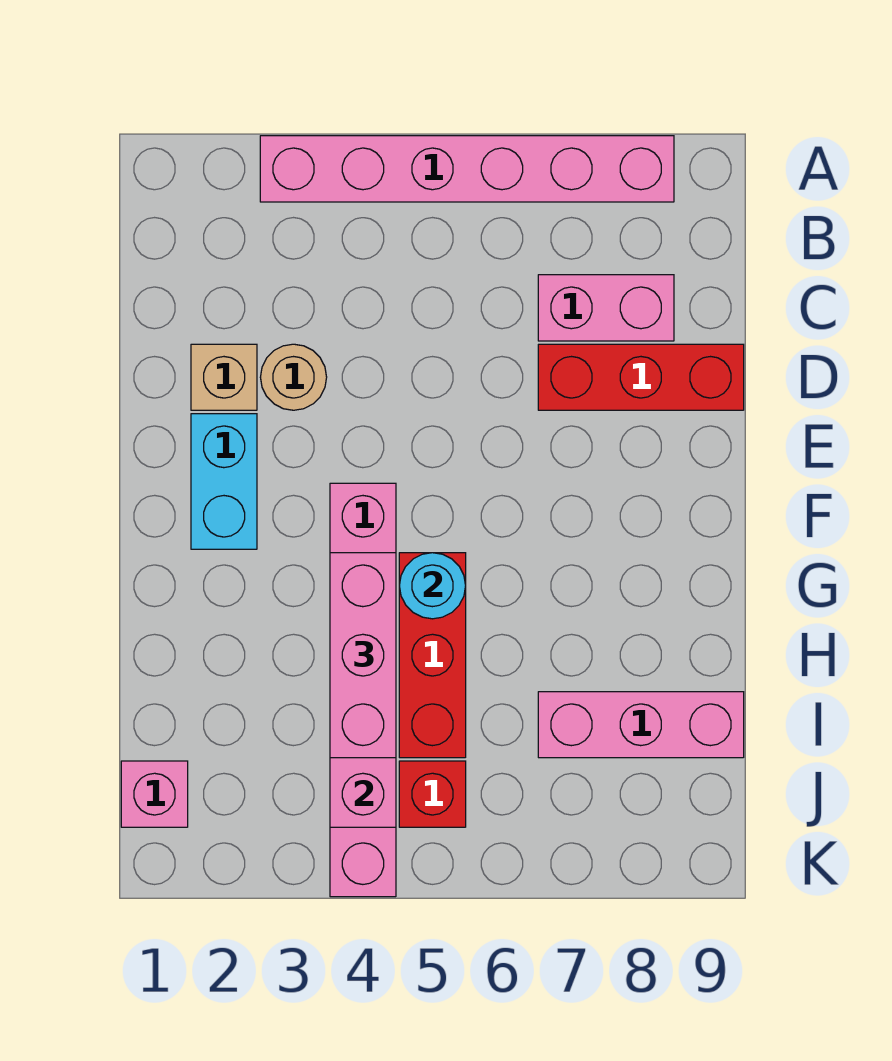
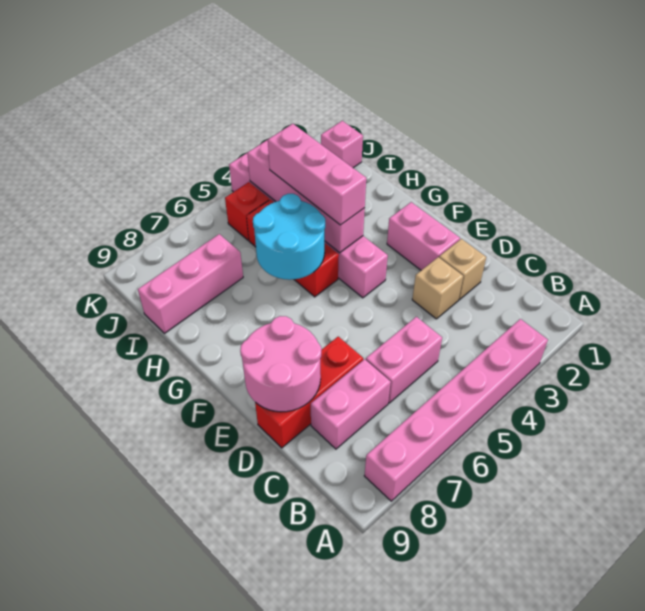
none -> pink brick C5:C6 level 1
tan round brick D3 level 1 -> tan brick D3 level 1
none -> pink round brick D8:E9 level 2
cyan brick E2:F2 level 1 -> pink brick E2:F2 level 1
cyan round brick G5 level 2 -> cyan round brick G5:H6 level 2

